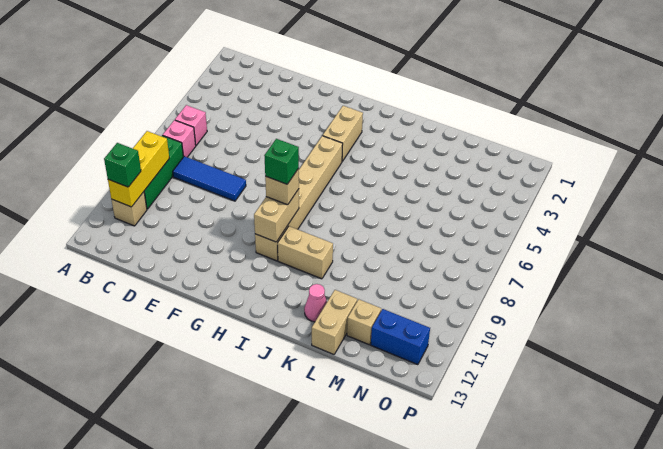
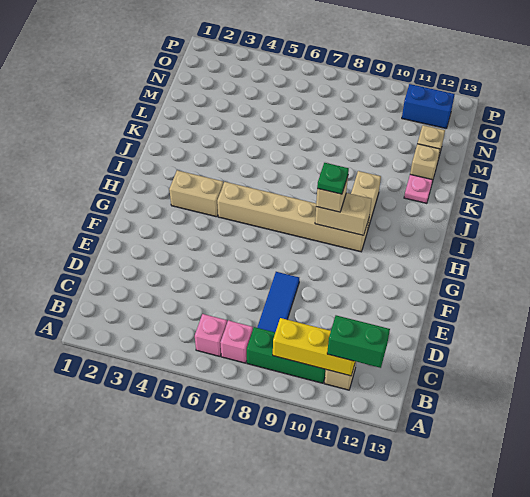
green brick B11 level 3 -> green brick B11:B12 level 3
green brick H9 level 4 -> green plate H9 level 4
pink cone K12 level 1 -> pink plate K12 level 1
tan brick L12:L13 level 1 -> tan brick L12 level 1
blue brick N12:O12 level 1 -> blue brick O11:O12 level 1

